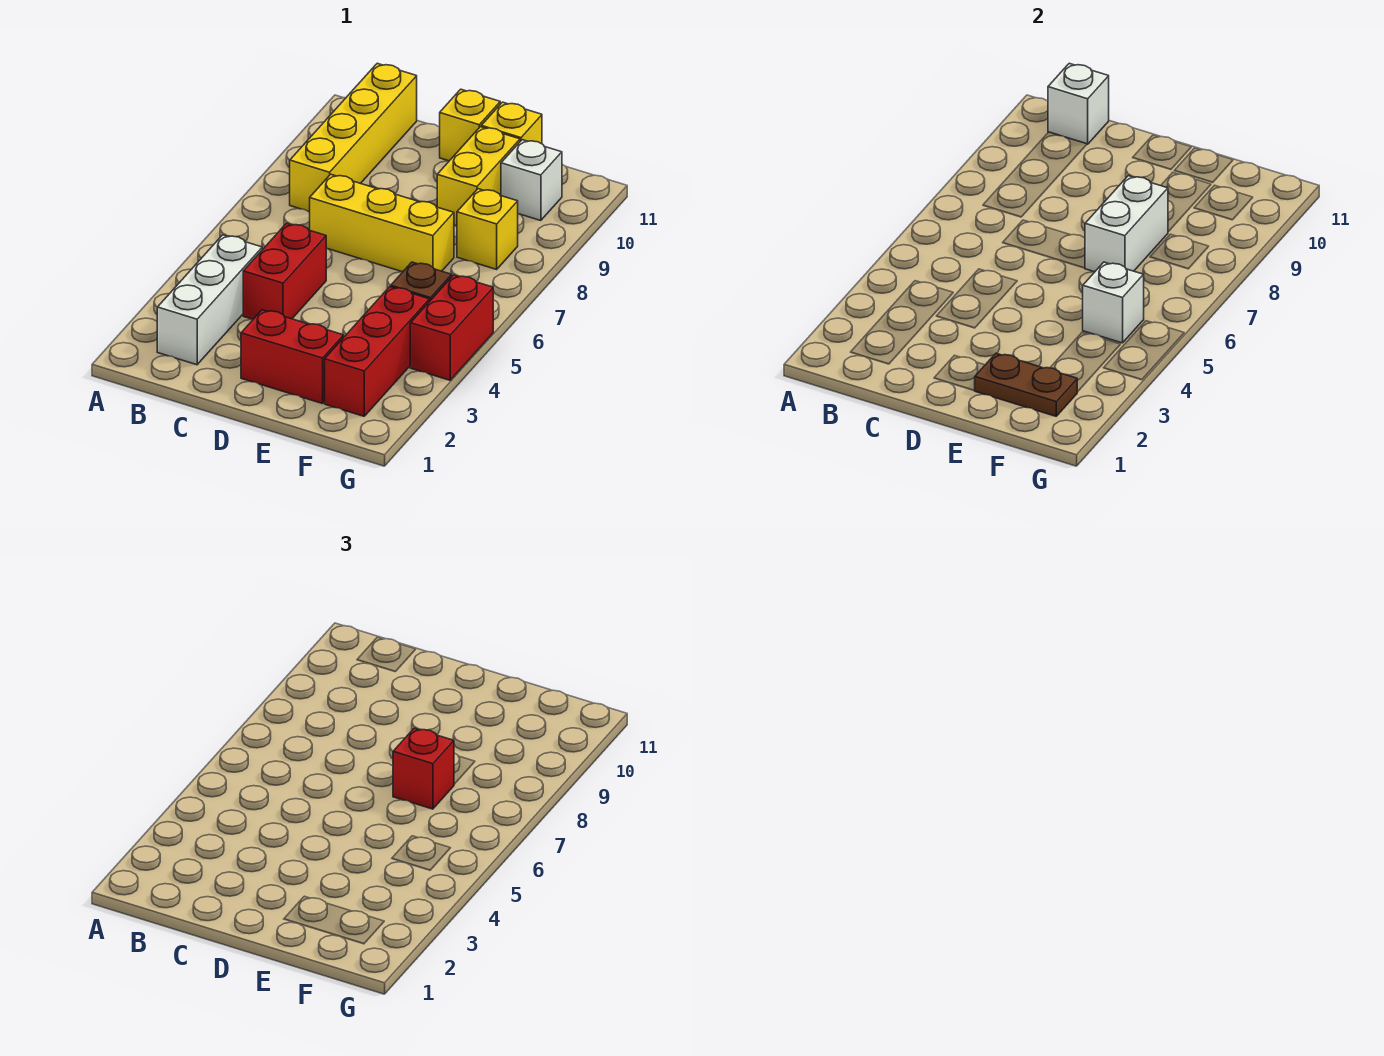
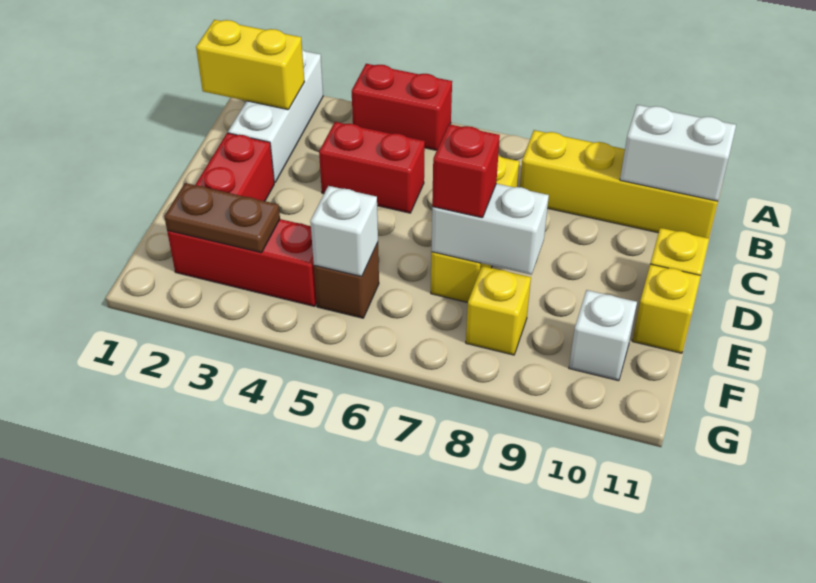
white brick B2:B4 level 1 -> white brick A2:C2 level 1
white brick B11 level 2 -> white brick B10:B11 level 2
brown plate E2:F2 level 2 -> brown plate F2:F3 level 2
yellow brick E9:E10 level 1 -> yellow brick B1:B2 level 2
red brick G4:G5 level 1 -> red brick A4:A5 level 1

